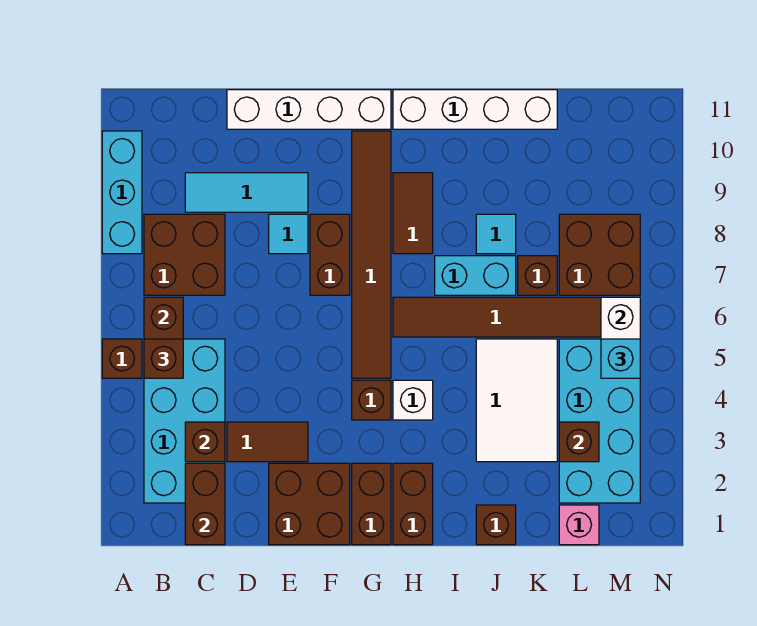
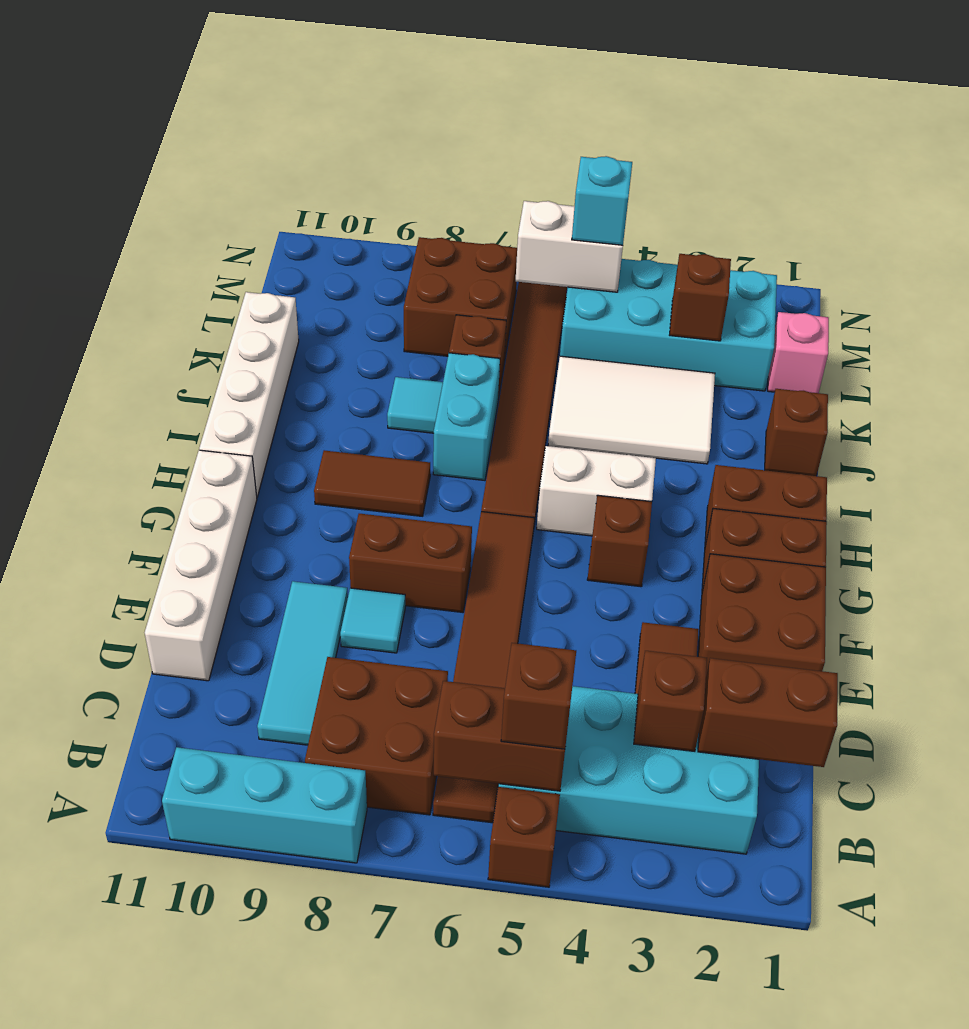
brown tile G5:G10 level 1 -> brown tile B6:G6 level 1
white brick H4 level 1 -> white brick H4:H5 level 1

